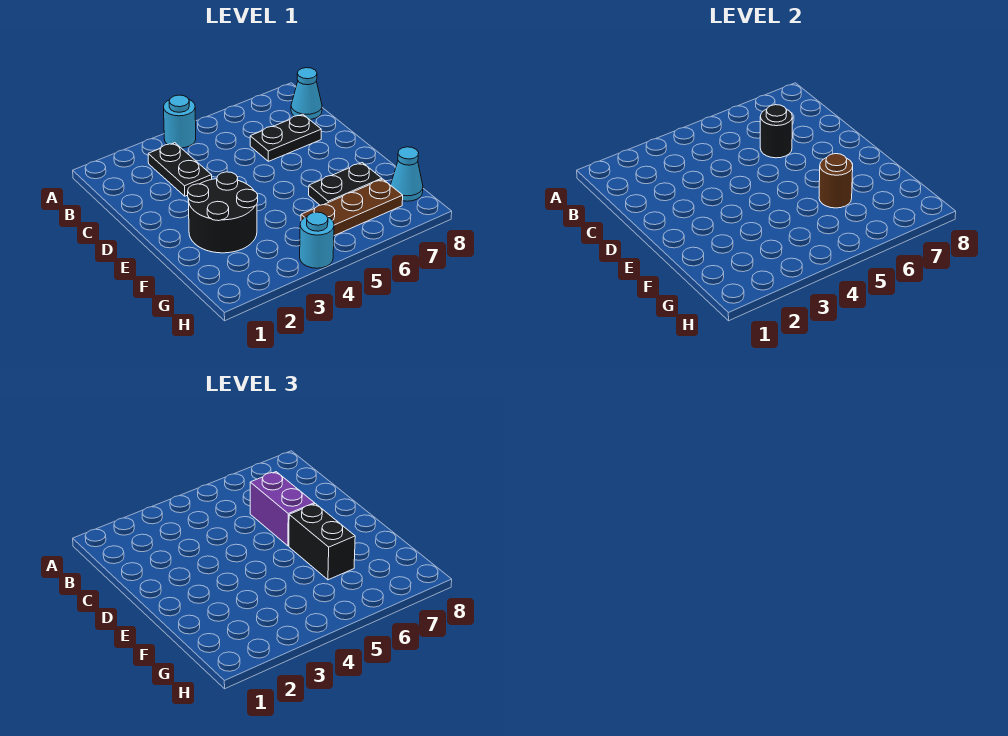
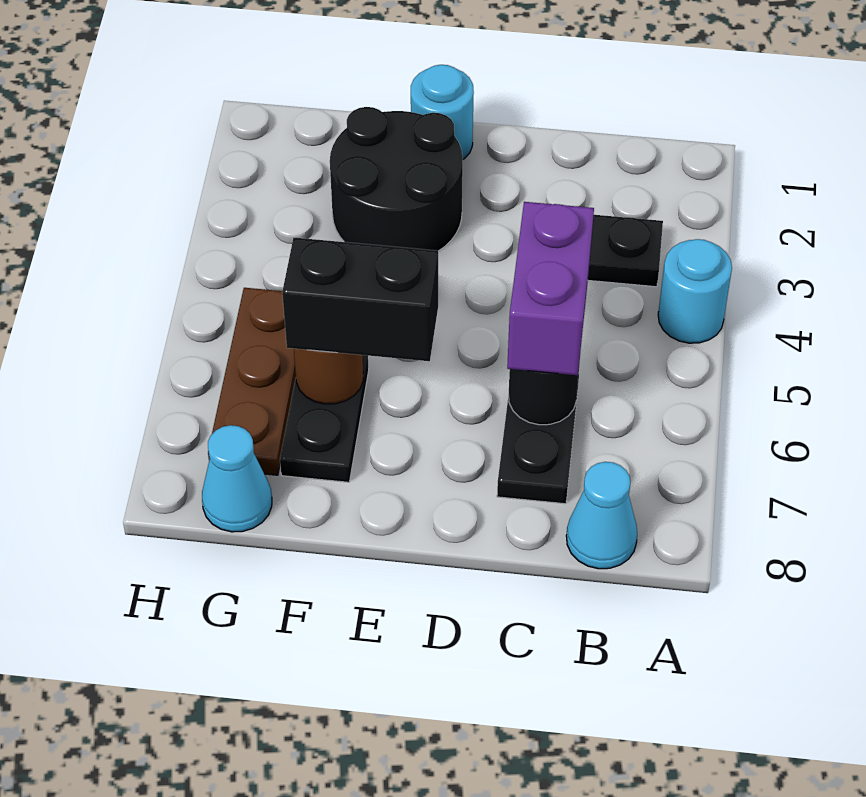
purple brick C6:D6 level 3 -> purple brick C5:C6 level 3
cyan round brick H4 level 1 -> cyan round brick E1 level 1

